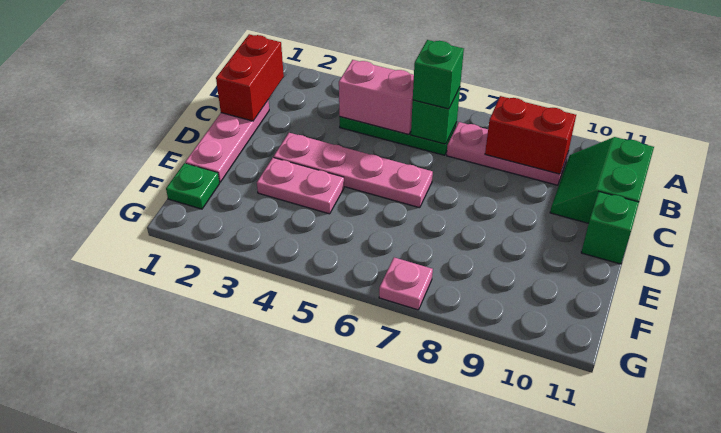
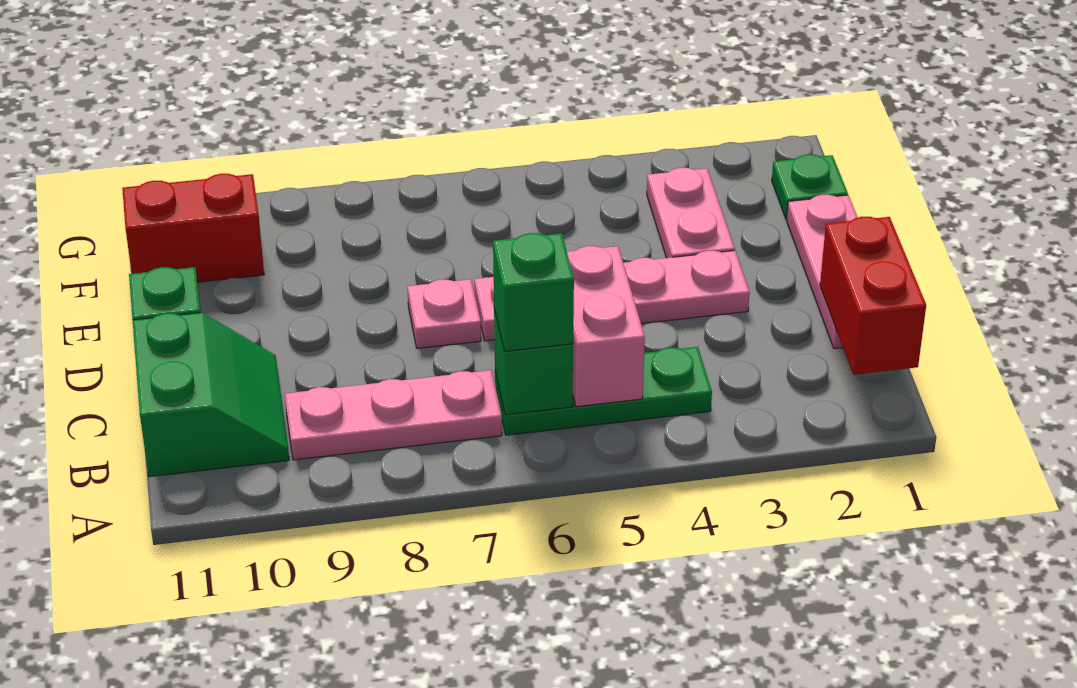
pink brick B4:B5 level 2 -> pink brick B5:C5 level 2
red brick B8:B9 level 2 -> red brick F10:F11 level 1
pink plate E3:E4 level 1 -> pink plate E3:F3 level 1
pink plate G7 level 1 -> pink plate D7 level 1

